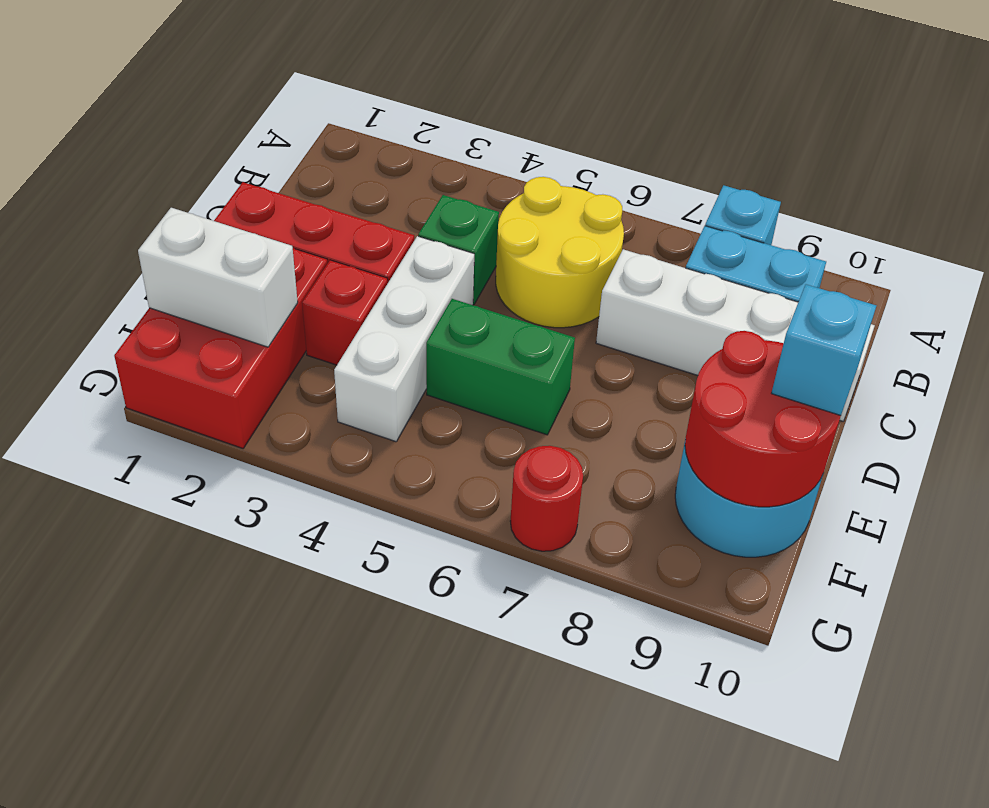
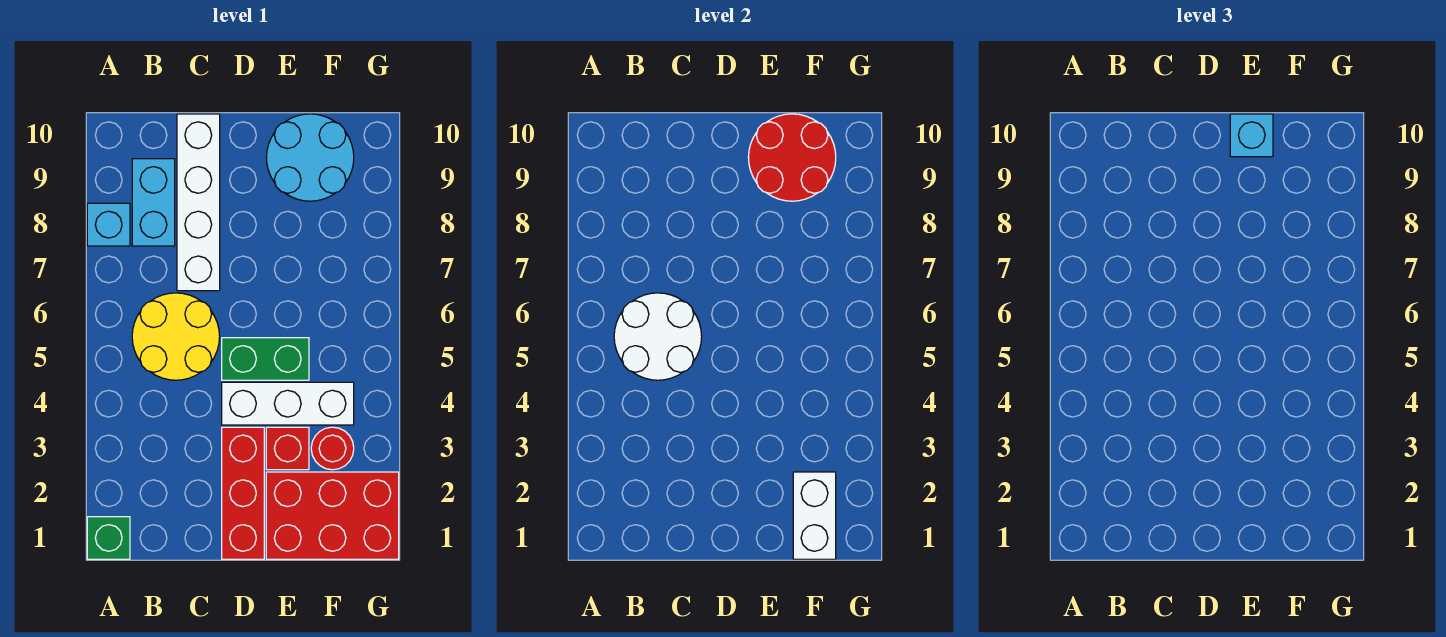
none -> white round brick B5:C6 level 2
green brick C4 level 1 -> green brick A1 level 1
green brick E5:E6 level 1 -> green brick D5:E5 level 1
red round brick G7 level 1 -> red round brick F3 level 1

